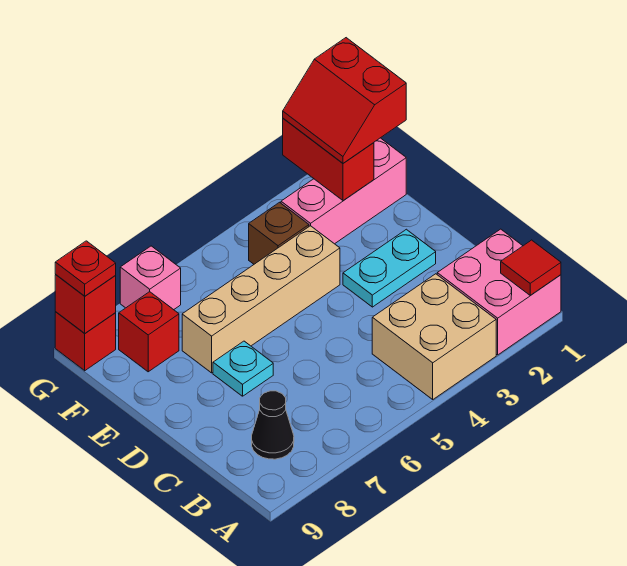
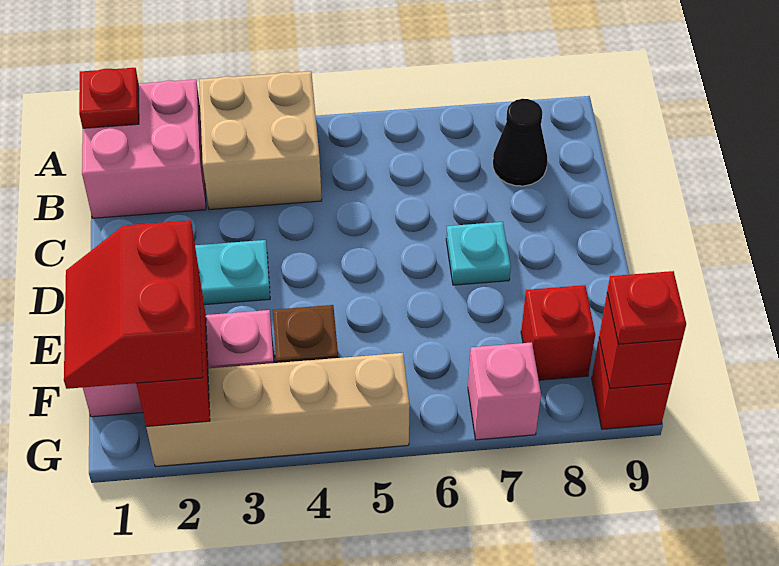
red tile A1 level 2 -> red plate A1 level 2
tan brick E4:E7 level 1 -> tan brick G2:G5 level 1
red slope F1:G2 level 3 top 1 -> red slope F1:G2 level 3 top 2

